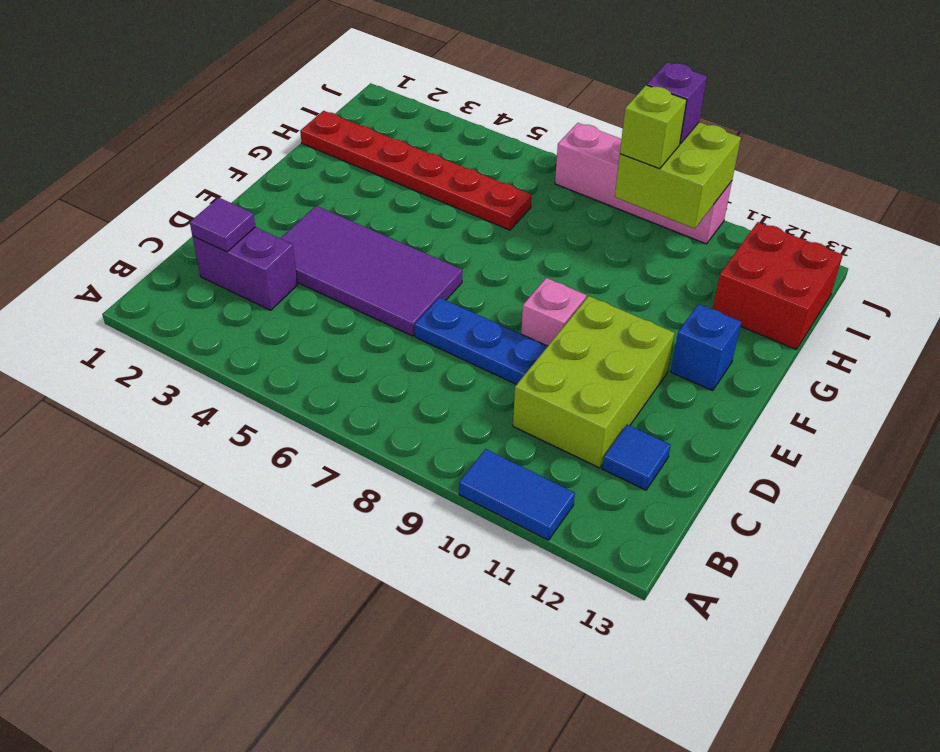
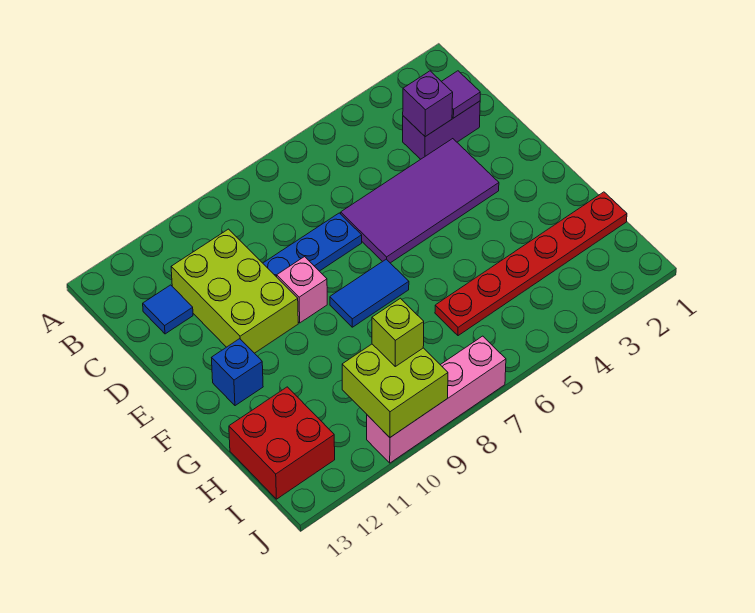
blue tile A10:A11 level 1 -> blue tile F7:F8 level 1
purple brick J9 level 3 -> purple brick C3 level 2

